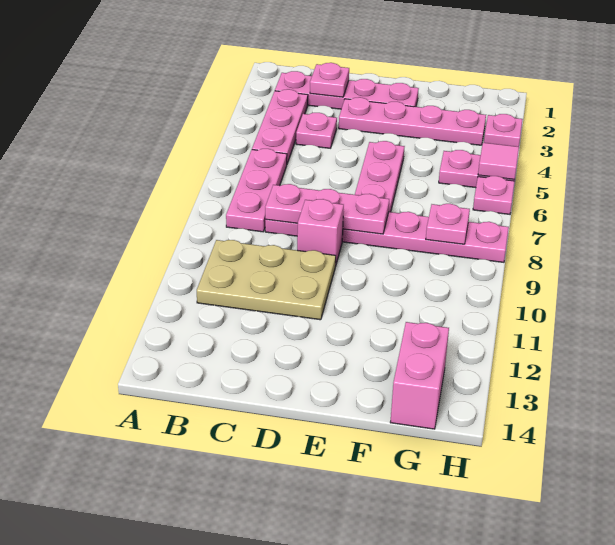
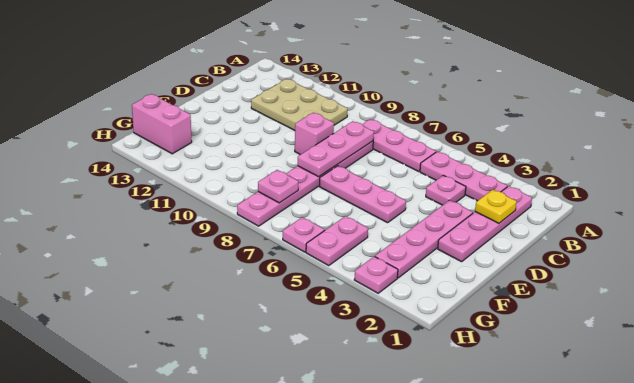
tan plate B10:D11 level 1 -> tan plate B10:C12 level 1
pink plate C2 level 2 -> yellow plate C2 level 2
pink tile H5 level 2 -> none

